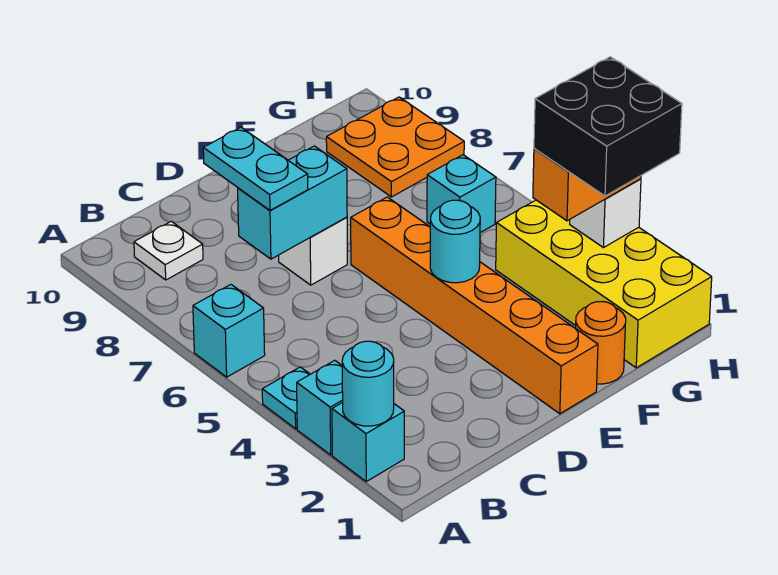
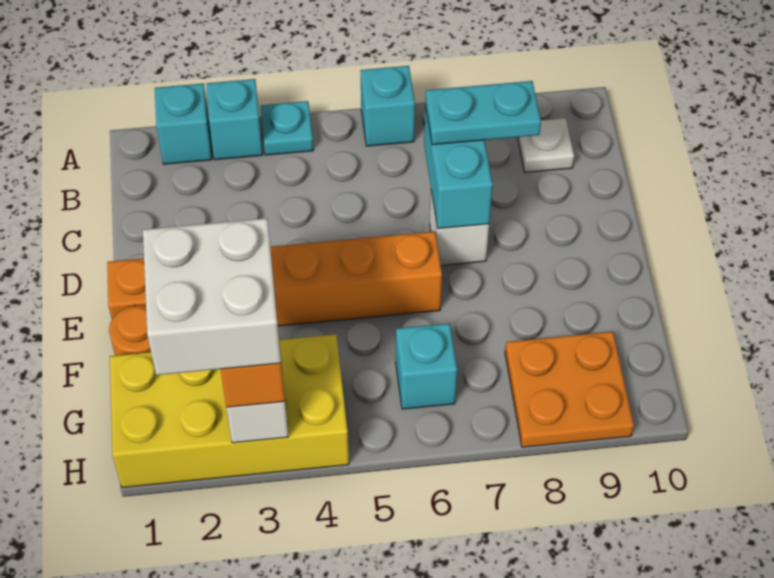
cyan round brick A2 level 2 -> none
cyan round brick E4 level 2 -> none
black brick G2:H3 level 4 -> white brick G2:H3 level 4

